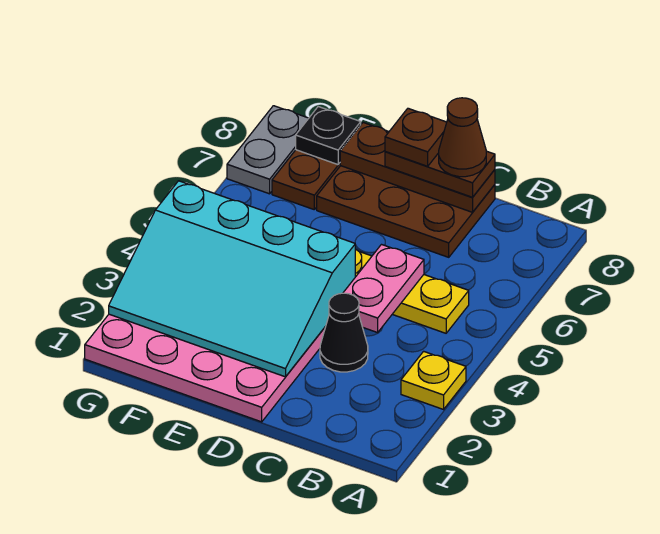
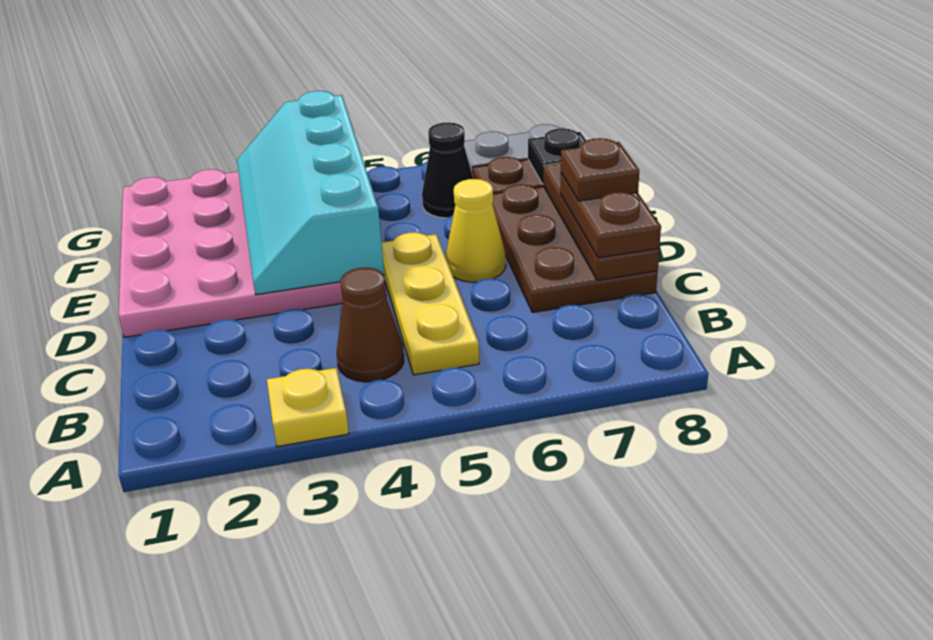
black cone C3 level 1 -> black cone F6 level 1
pink plate C4:C5 level 2 -> none
brown cone C8 level 4 -> brown cone B4 level 1
cyan slope D2:G4 level 2 top 4 -> cyan slope D3:G4 level 2 top 4
none -> yellow cone D6 level 1

